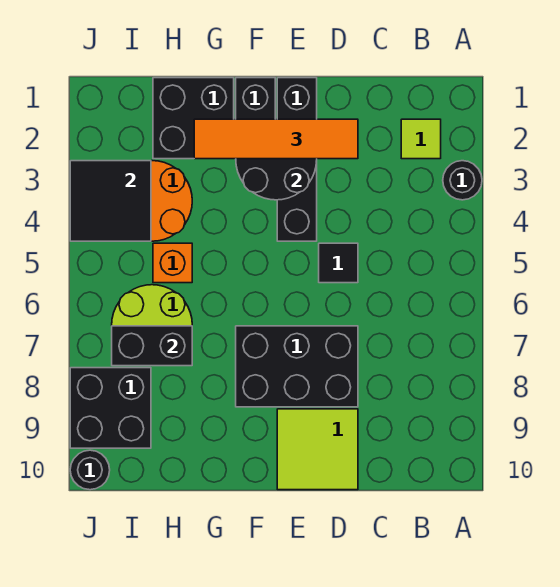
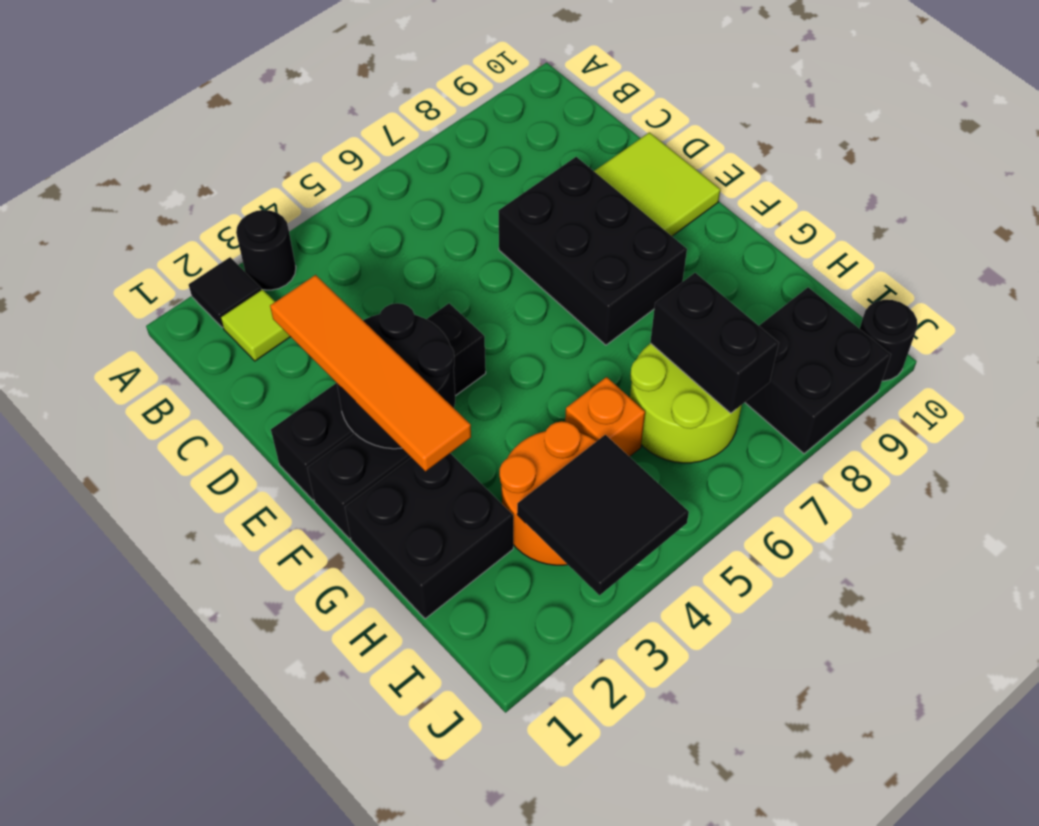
black tile D5 level 1 -> black tile A2 level 1

